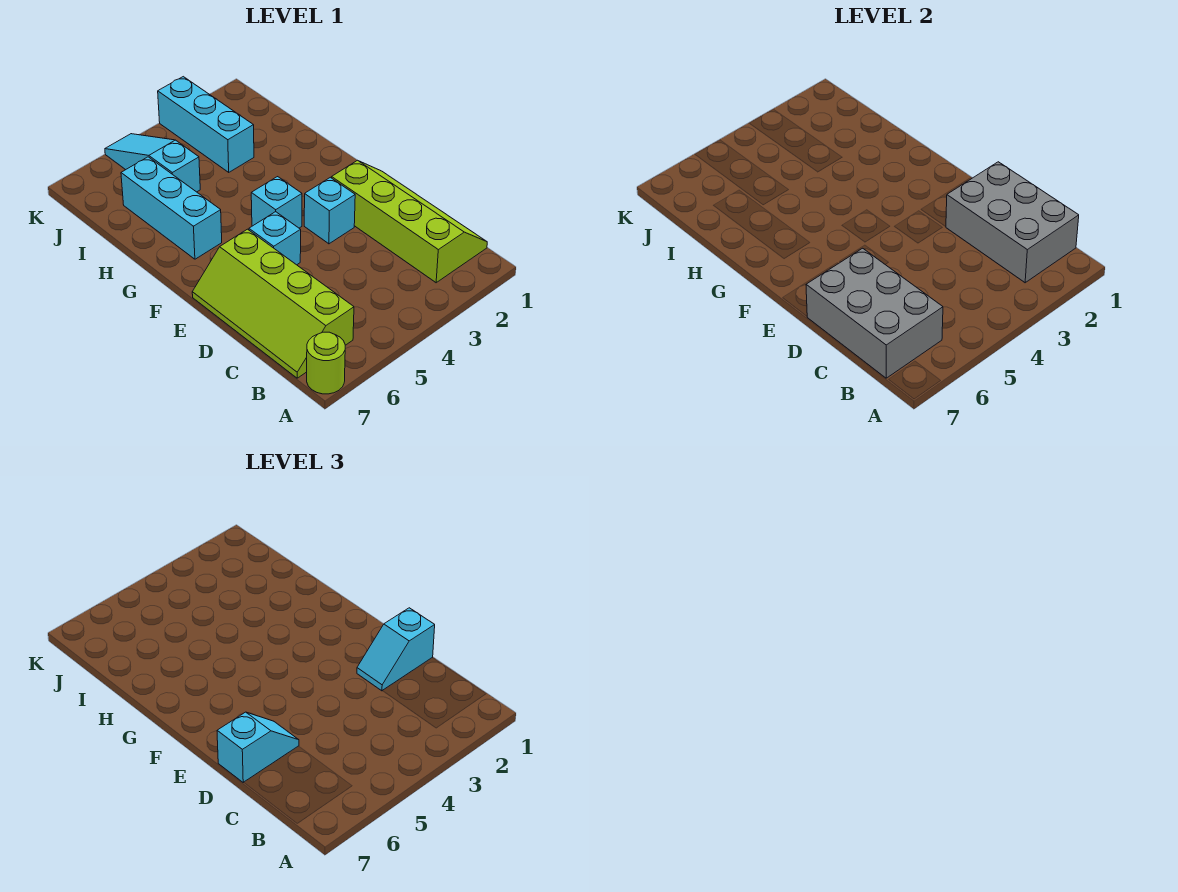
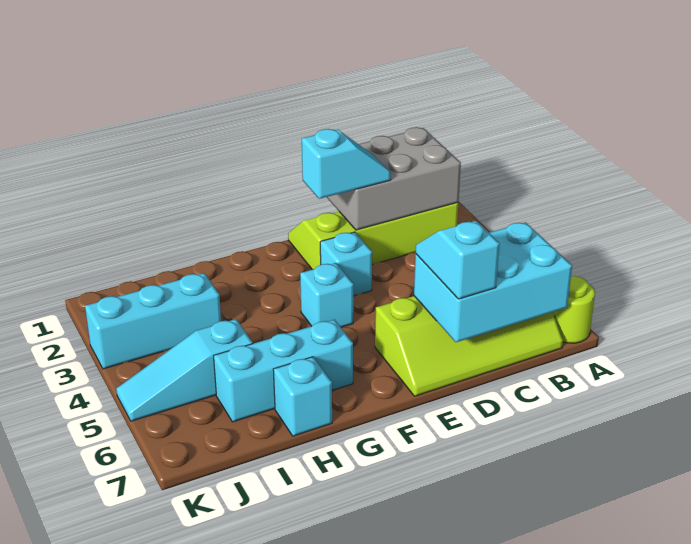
grey brick B6:D7 level 2 -> cyan brick B6:D7 level 2
cyan slope D1:D2 level 3 top 1 -> cyan slope D2:E2 level 3 top E
cyan brick E5 level 1 -> cyan brick H7 level 1

